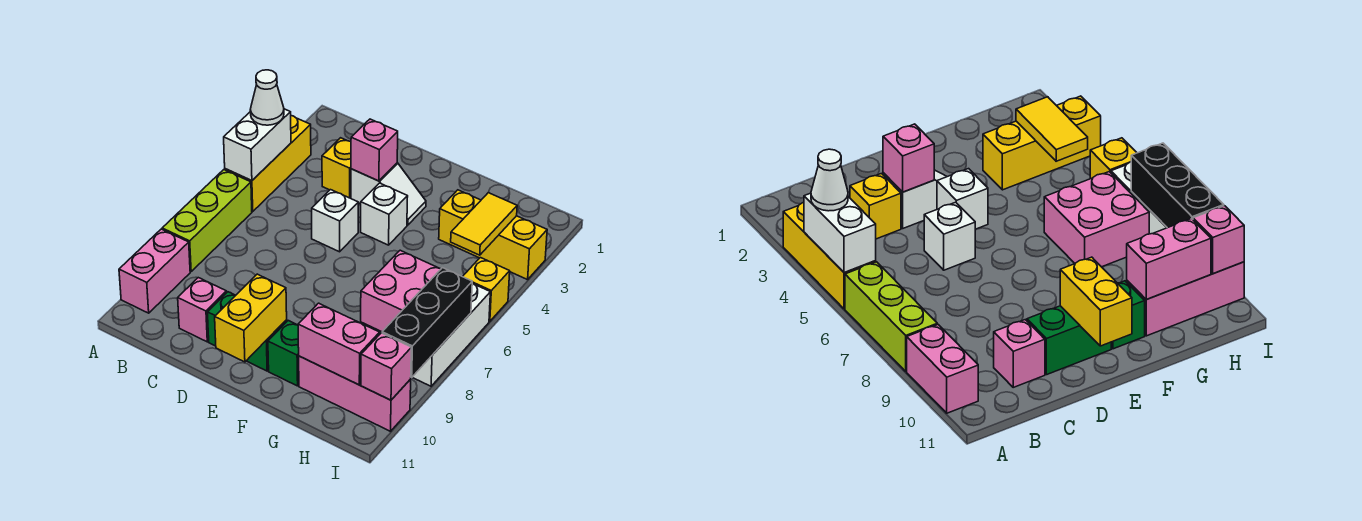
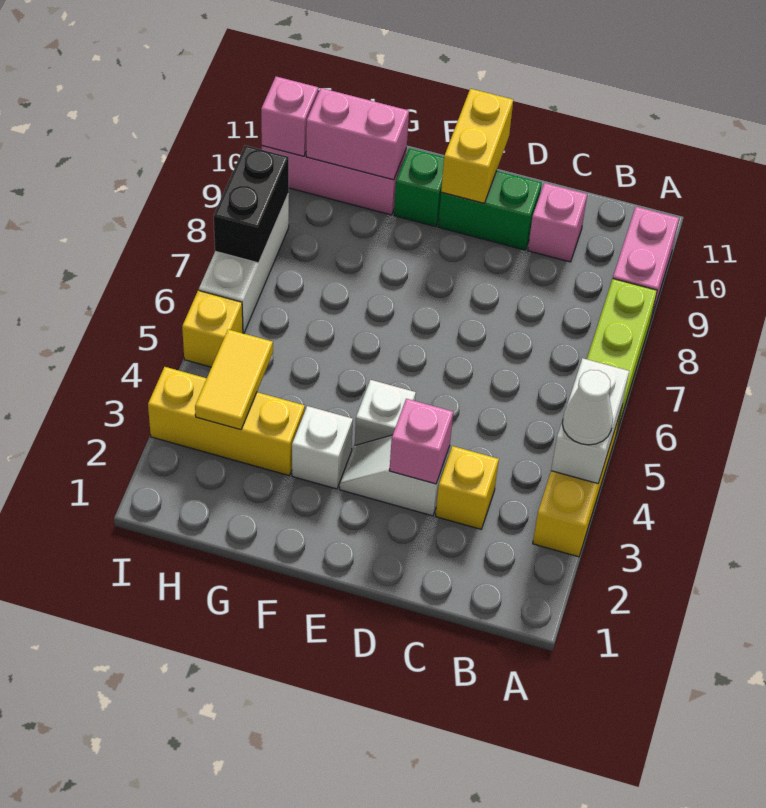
white brick D5 level 1 -> white brick F3 level 1
pink brick G6:H7 level 1 -> none
black brick I7:I9 level 2 -> black brick I7:I8 level 2

